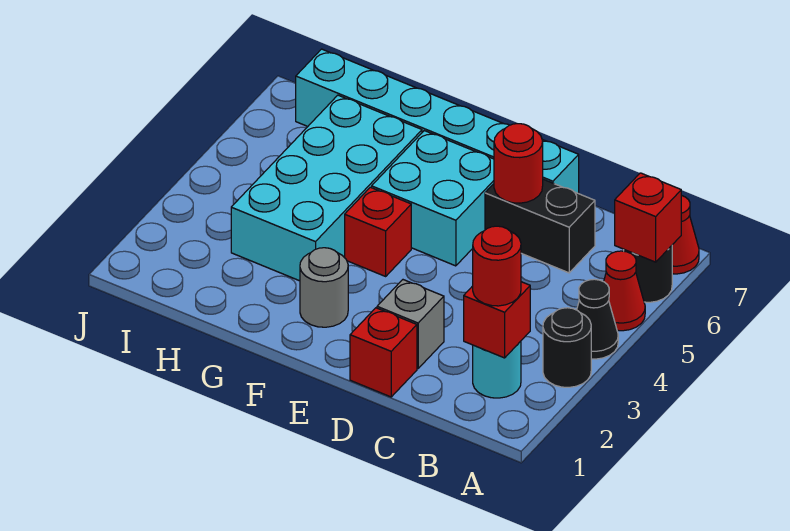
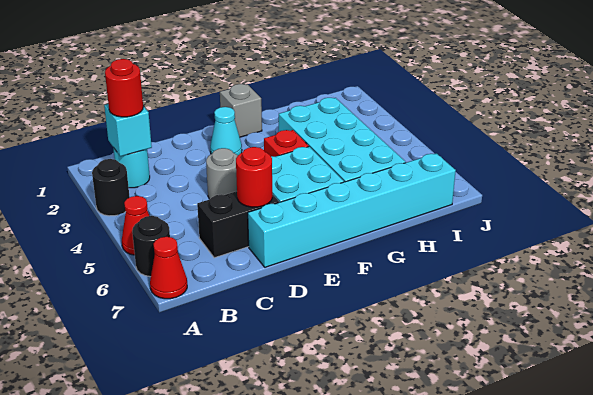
black cone A4 level 1 -> none
red brick A6 level 2 -> none
red brick B2 level 2 -> cyan brick B2 level 2
red brick D1 level 1 -> none
grey brick D2 level 1 -> grey brick F1 level 1
none -> cyan cone E2 level 1
grey round brick F2 level 1 -> grey round brick D4 level 1

